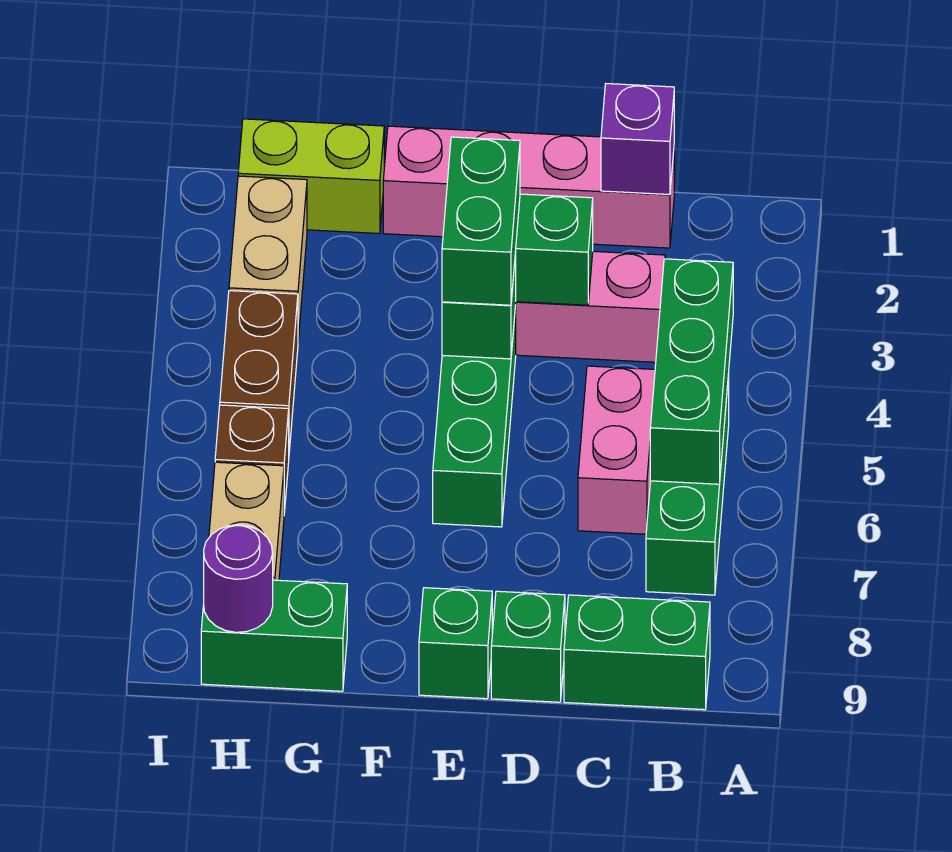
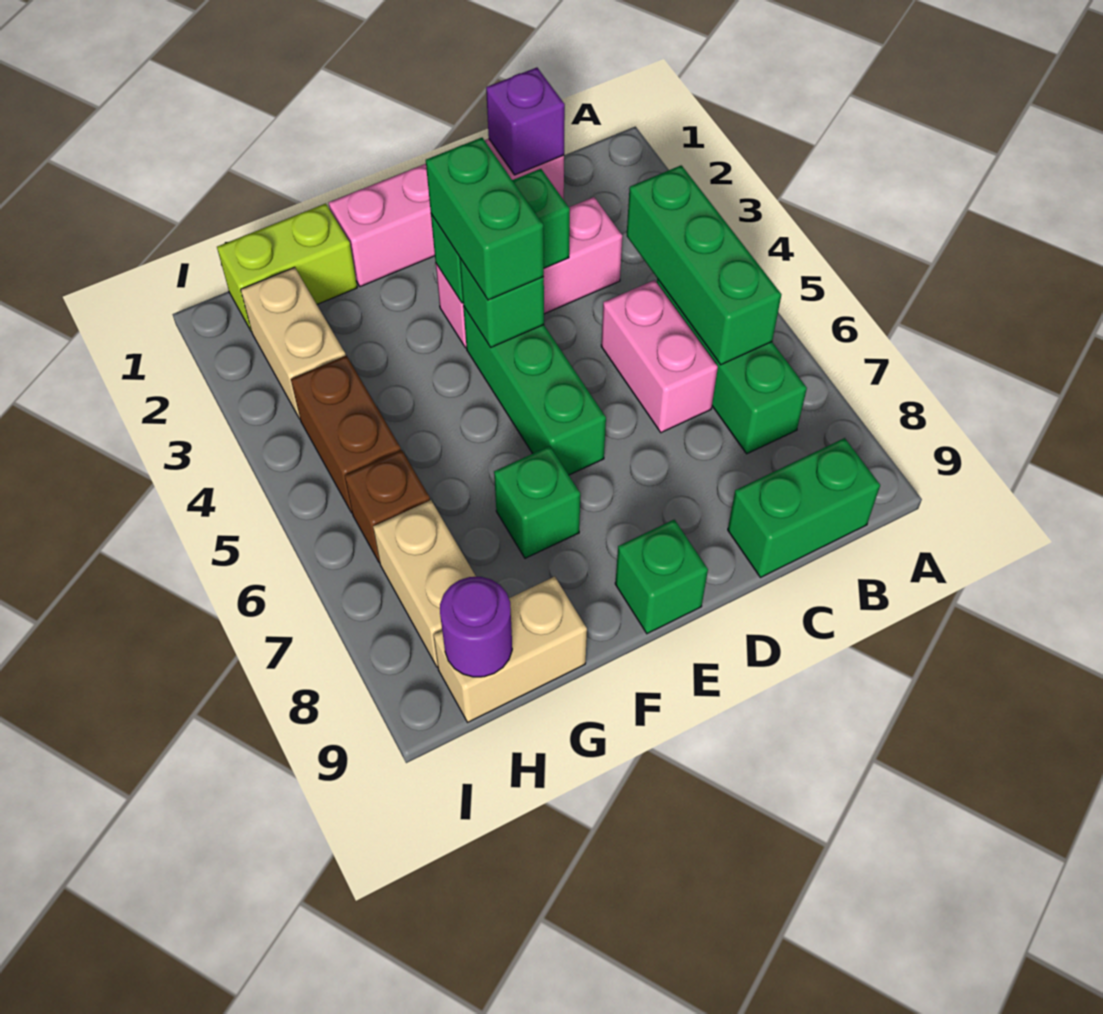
green brick D9 level 1 -> green brick F7 level 1
green brick G9:H9 level 1 -> tan brick G9:H9 level 1

